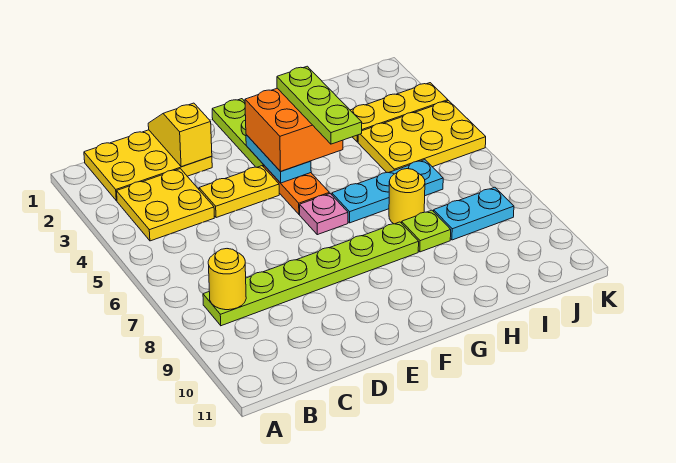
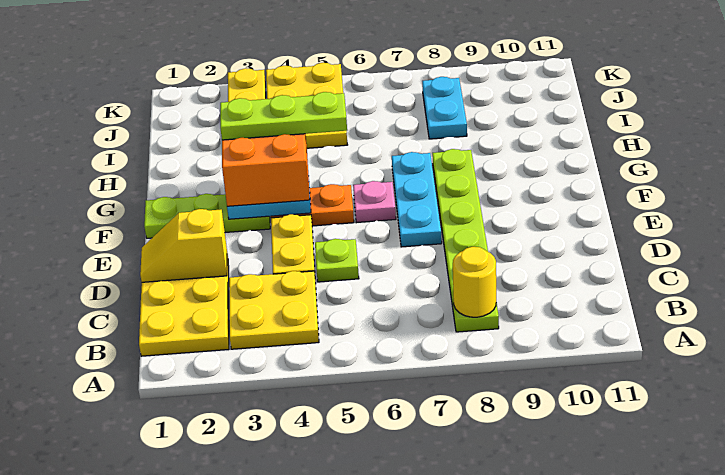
cyan plate G6:I6 level 1 -> cyan plate E7:G7 level 1
yellow round brick H7 level 1 -> none
lime plate H8 level 1 -> lime plate D5 level 1

